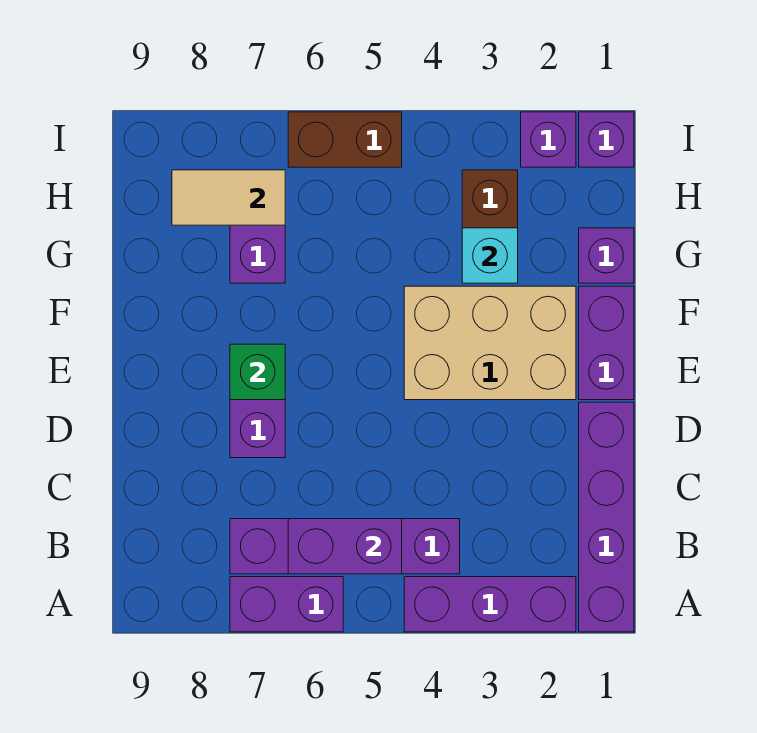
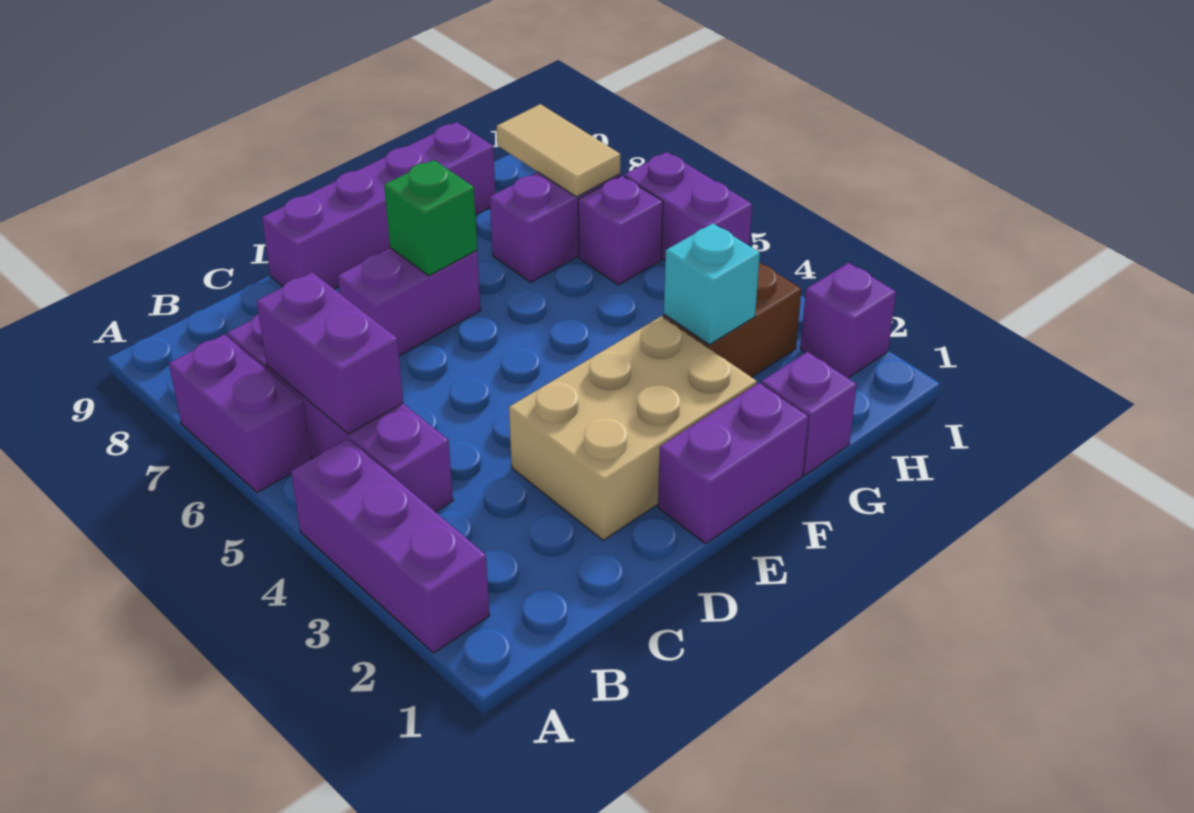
purple brick A1:D1 level 1 -> purple brick D9:G9 level 1
tan brick E2:F4 level 1 -> tan brick D2:F3 level 1
purple brick I1 level 1 -> purple brick H6 level 1
brown brick I5:I6 level 1 -> purple brick I5:I6 level 1

